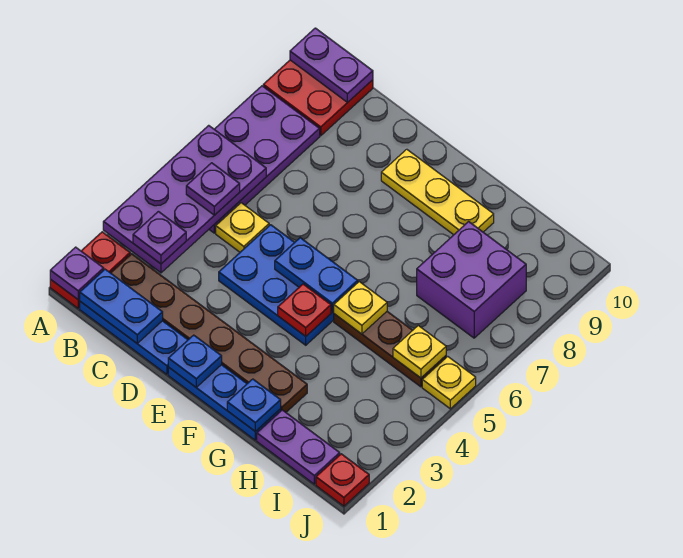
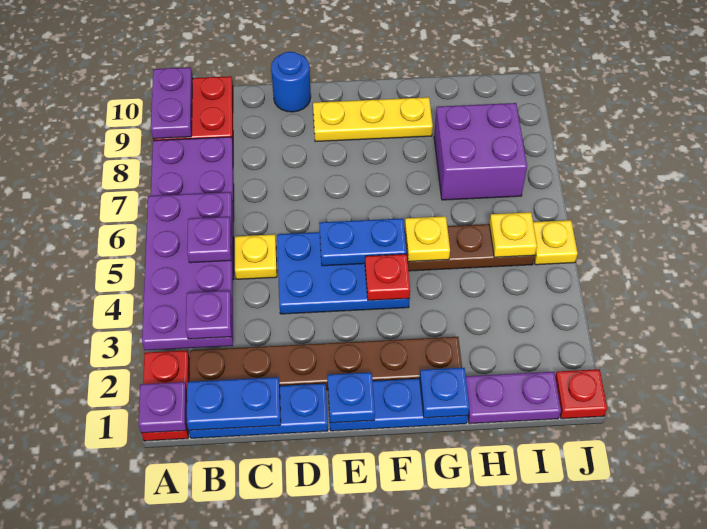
purple plate A10:B10 level 2 -> purple plate A9:A10 level 2
none -> blue round brick D10 level 1

